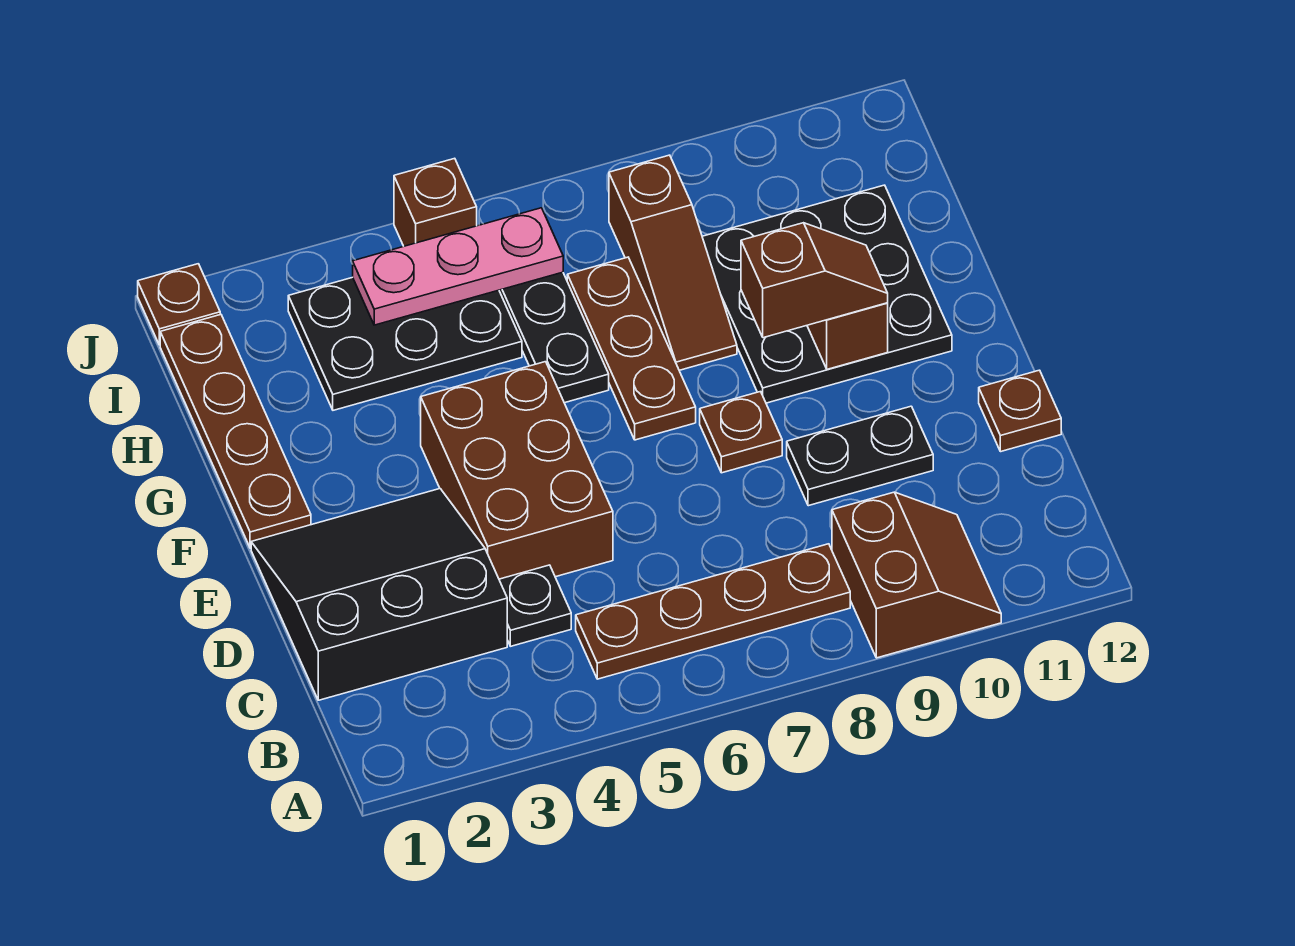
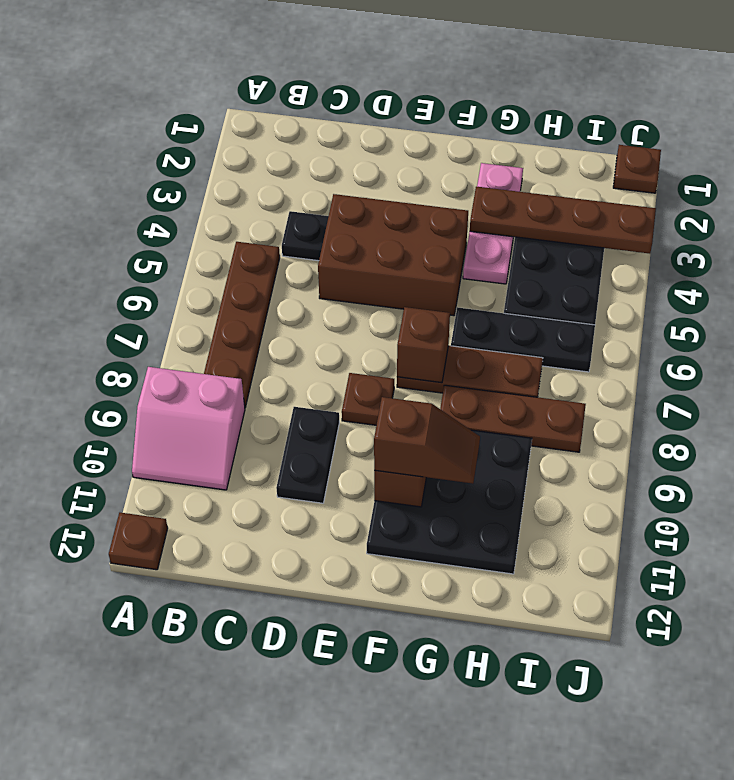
brown slope A9:B10 level 1 top 9 -> pink slope A9:B10 level 1 top 9
black slope C1:E3 level 1 top C -> none
brown plate D12 level 1 -> brown plate A12 level 1
brown plate F1:I1 level 1 -> brown plate G3:J3 level 2
brown slope F9:F10 level 3 top 9 -> brown slope F10:G10 level 3 top F
brown slope G8:I8 level 1 top I -> brown plate G8:I8 level 1
pink plate I4:I6 level 2 -> pink plate G2:G4 level 1
brown brick J5 level 1 -> brown brick F7 level 2

